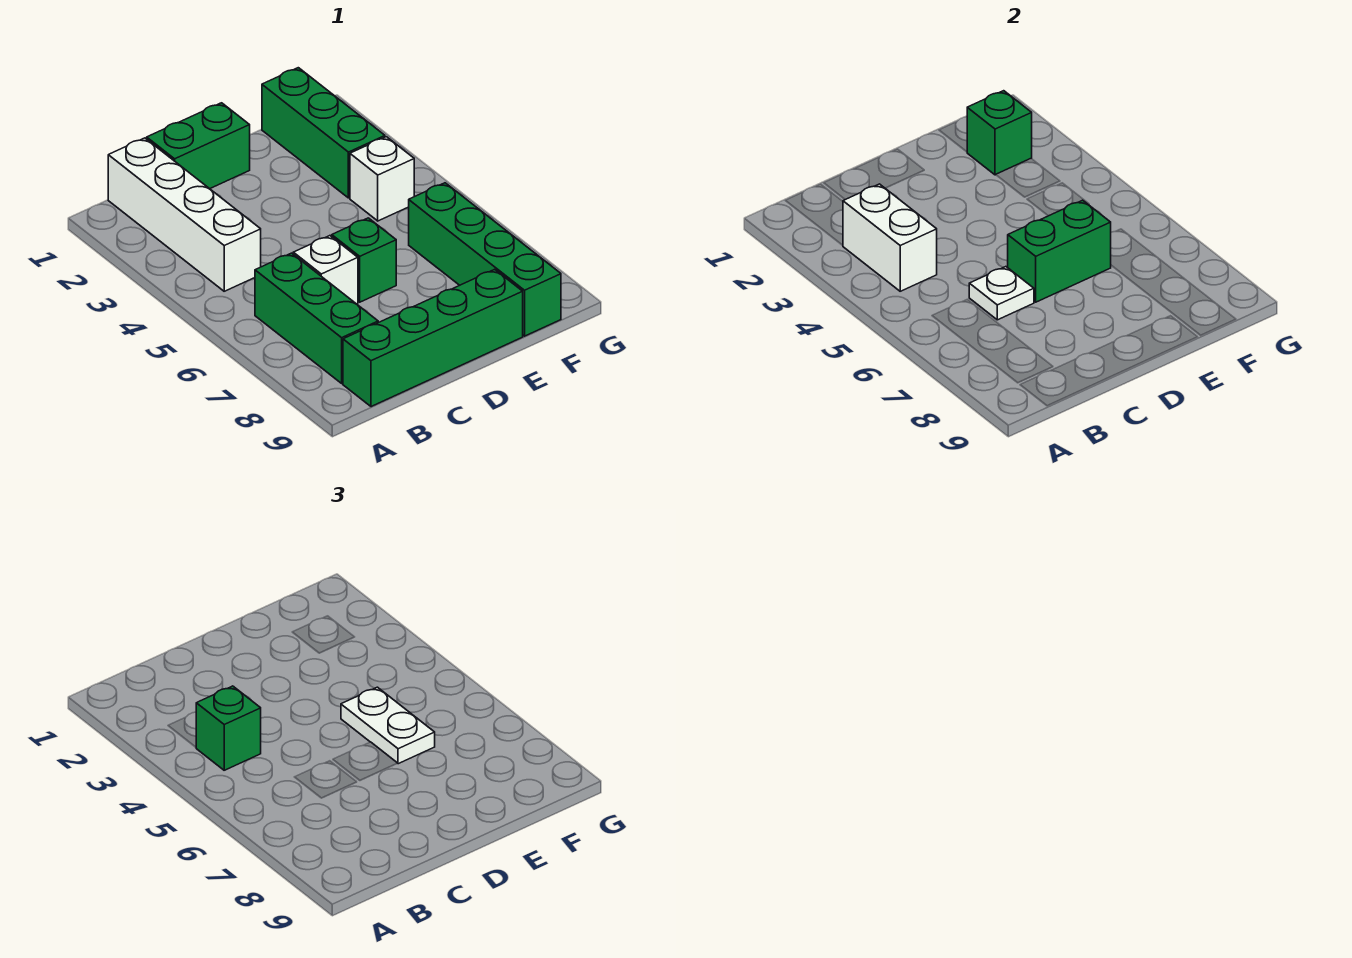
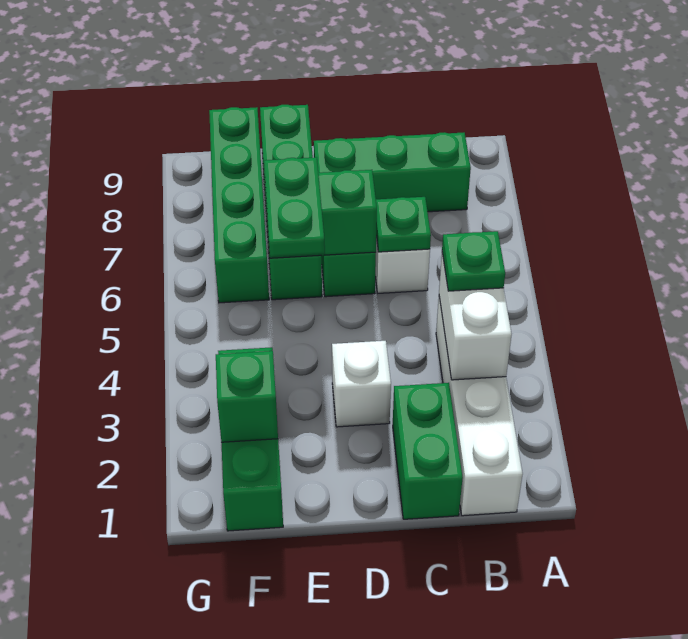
green brick B4 level 3 -> green plate B4 level 3
green brick B6:B8 level 1 -> green brick B8:D8 level 1
green brick B9:E9 level 1 -> green brick E6:E9 level 1
green brick C1:D1 level 1 -> green brick C1:C2 level 1
white plate C6 level 2 -> green plate C6 level 2
white plate E5:E6 level 3 -> green plate E5:E6 level 3
white brick F4 level 1 -> white brick D3 level 1

